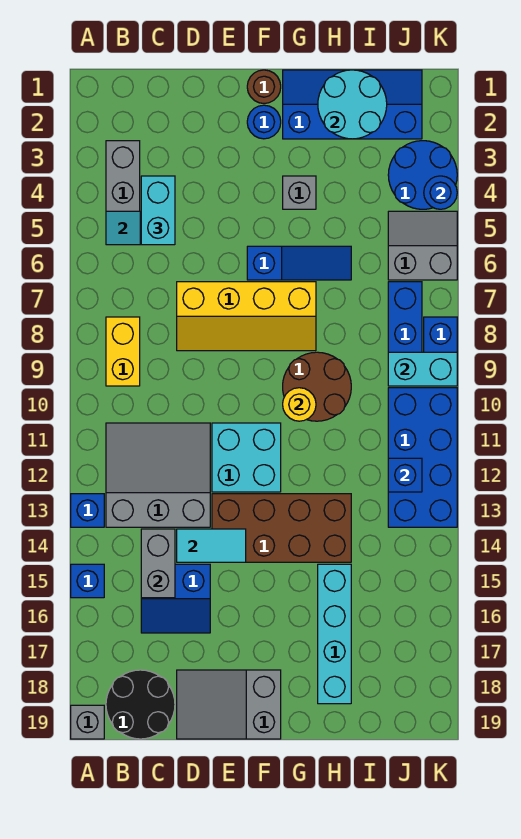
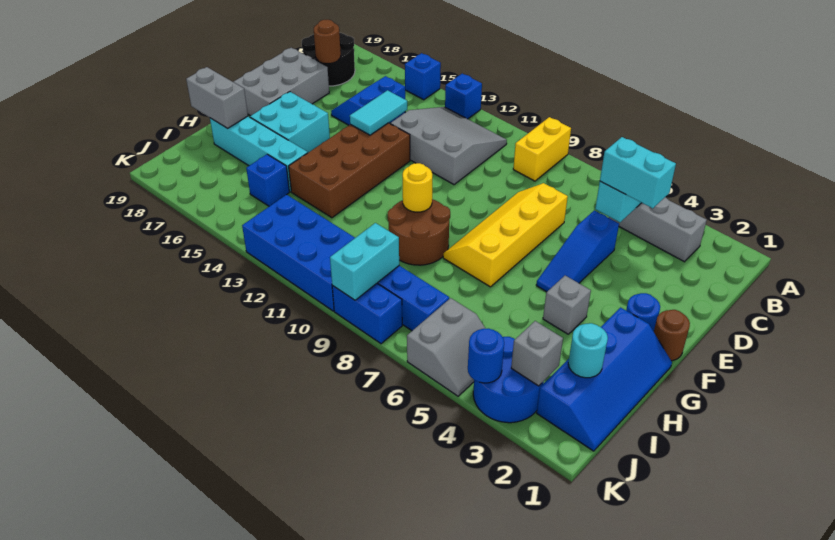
grey brick A19 level 1 -> grey brick J3 level 2
yellow brick B8:B9 level 1 -> yellow brick A9:B9 level 1
grey slope B11:D13 level 1 top 13 -> grey slope B11:D13 level 1 top D
grey brick C14:C15 level 2 -> grey brick H18:H19 level 2
none -> brown round brick C18 level 2
grey slope D18:F19 level 1 top F -> grey brick D18:F19 level 1
cyan brick E11:F12 level 1 -> cyan brick F16:G17 level 1
blue slope F6:H6 level 1 top F -> blue slope D5:F5 level 1 top D
cyan round brick H1:I2 level 2 -> cyan round brick I2 level 2
blue brick J12 level 2 -> blue brick I15 level 1

